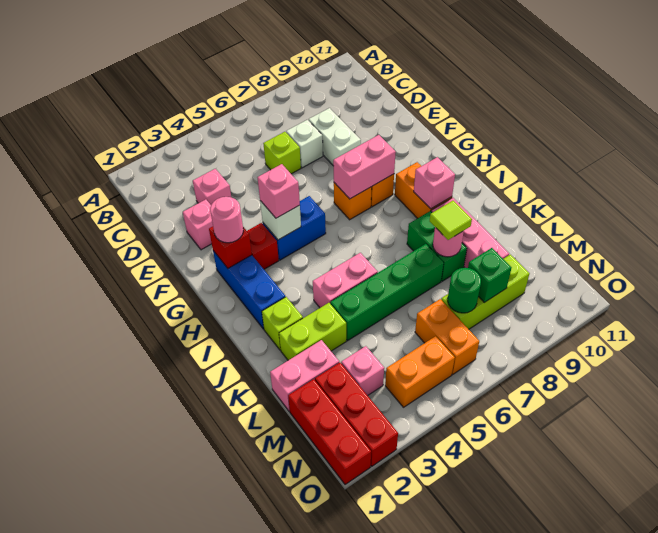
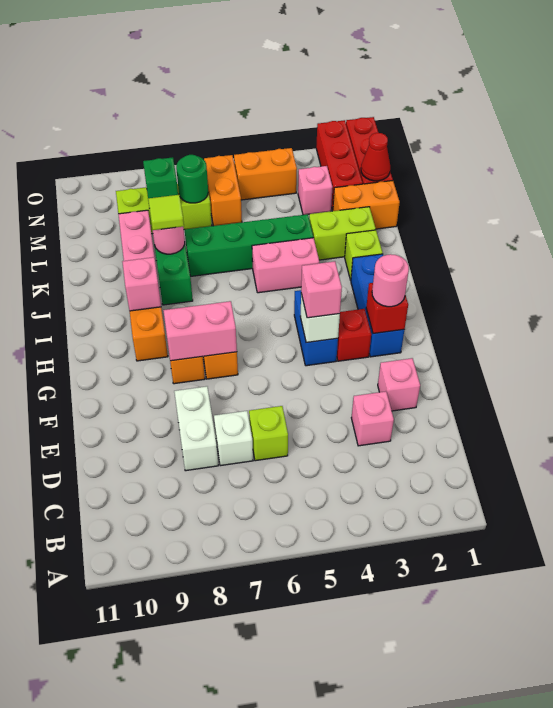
blue brick G4:G5 level 1 -> blue brick G4:H4 level 1
pink brick L1:L2 level 1 -> orange brick L1:L2 level 1
none -> red cone M1 level 2

